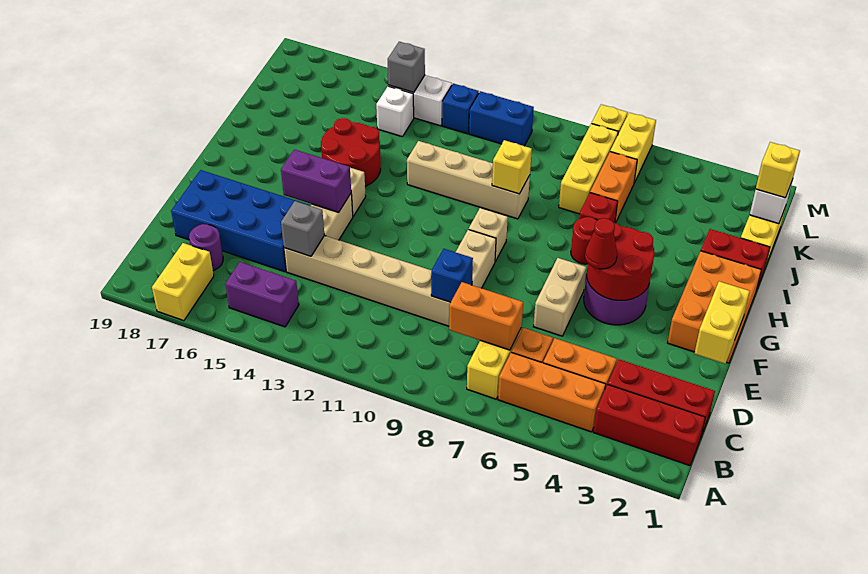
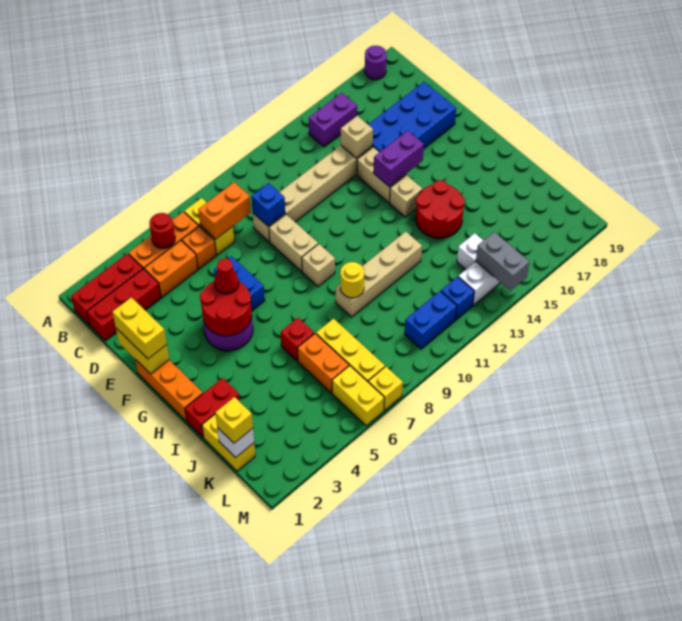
yellow brick A17:B17 level 1 -> yellow brick E1:F1 level 3
purple round brick C17 level 1 -> purple round brick A18 level 1
grey brick D14 level 2 -> tan brick D14 level 2
tan brick E6:F6 level 1 -> blue brick E6:F6 level 1
orange brick F1:H2 level 1 -> orange brick F1:H1 level 1
red round brick H6 level 1 -> red round brick B5 level 2
yellow brick I9 level 2 -> yellow round brick I9 level 2
grey brick L14 level 2 -> grey brick L14:M14 level 2

